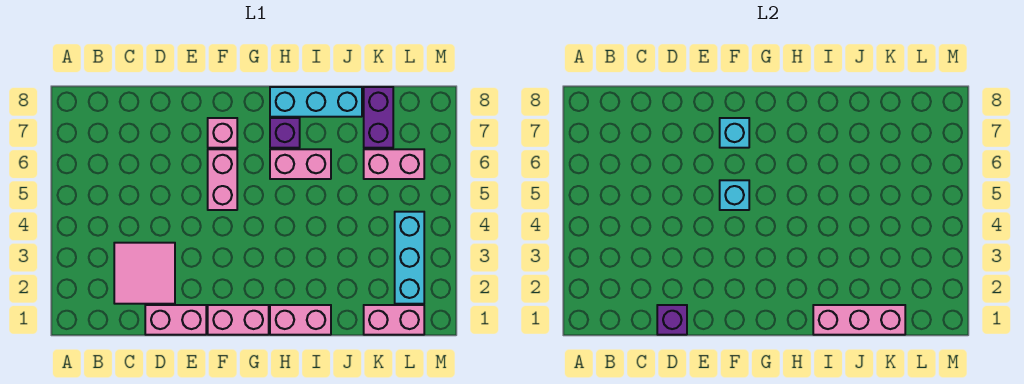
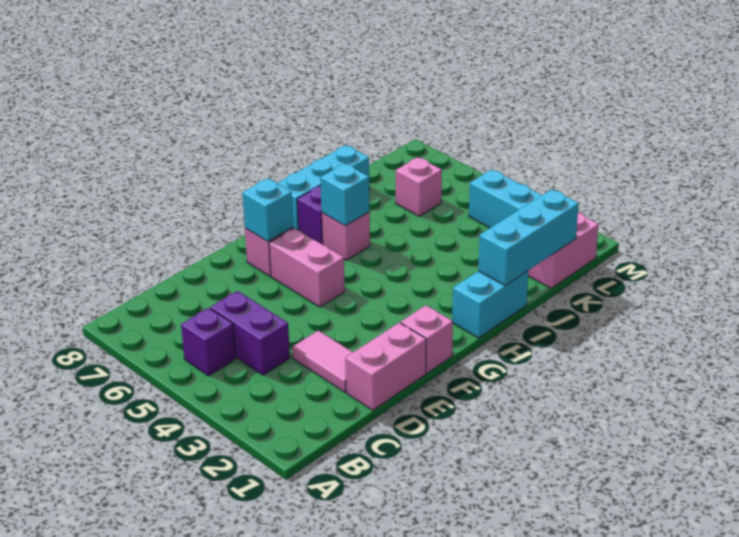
pink tile C2:D3 level 1 -> pink tile D2:D3 level 1
purple brick D1 level 2 -> purple brick B5 level 1
pink brick F1:G1 level 1 -> pink brick F1 level 1
cyan brick F5 level 2 -> cyan brick H6 level 2
pink brick H1:I1 level 1 -> cyan brick H1:I1 level 1
pink brick H6:I6 level 1 -> pink brick H6 level 1
pink brick I1:K1 level 2 -> cyan brick I1:K1 level 2
pink brick K6:L6 level 1 -> pink brick K6 level 1
purple brick K7:K8 level 1 -> purple brick C4:C5 level 1

